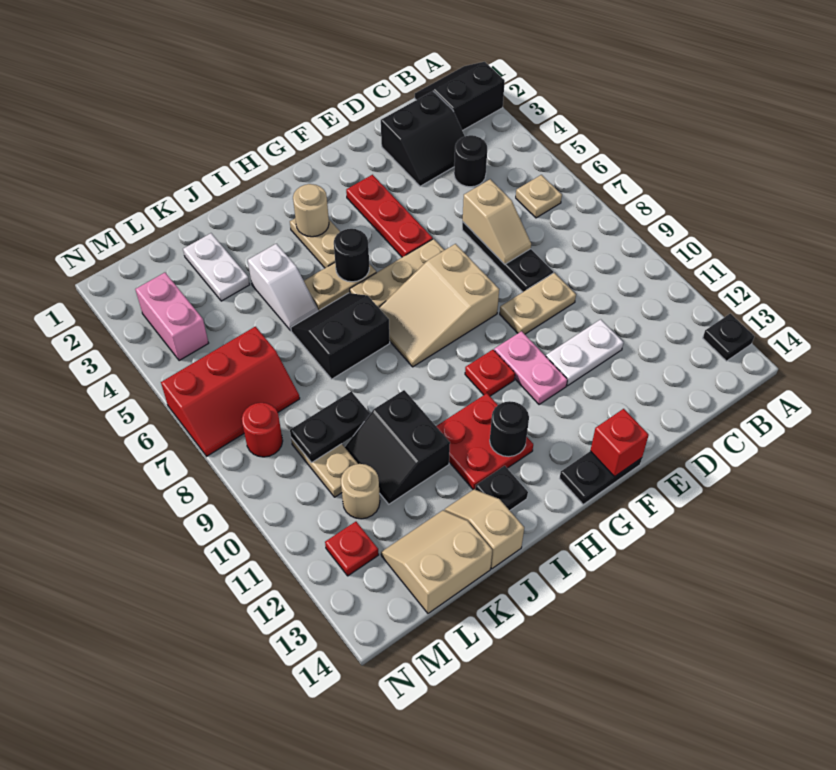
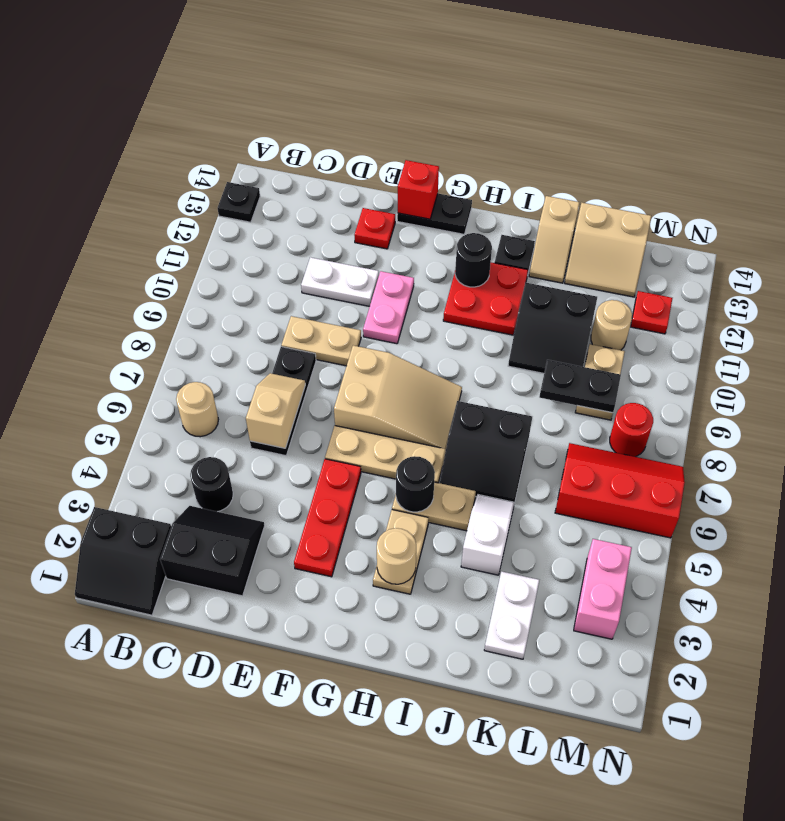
tan plate B6 level 1 -> tan round brick B6 level 1
red plate G10 level 1 -> red plate E13 level 1
black slope J10:K11 level 1 top J -> black slope J10:K11 level 1 top 11

